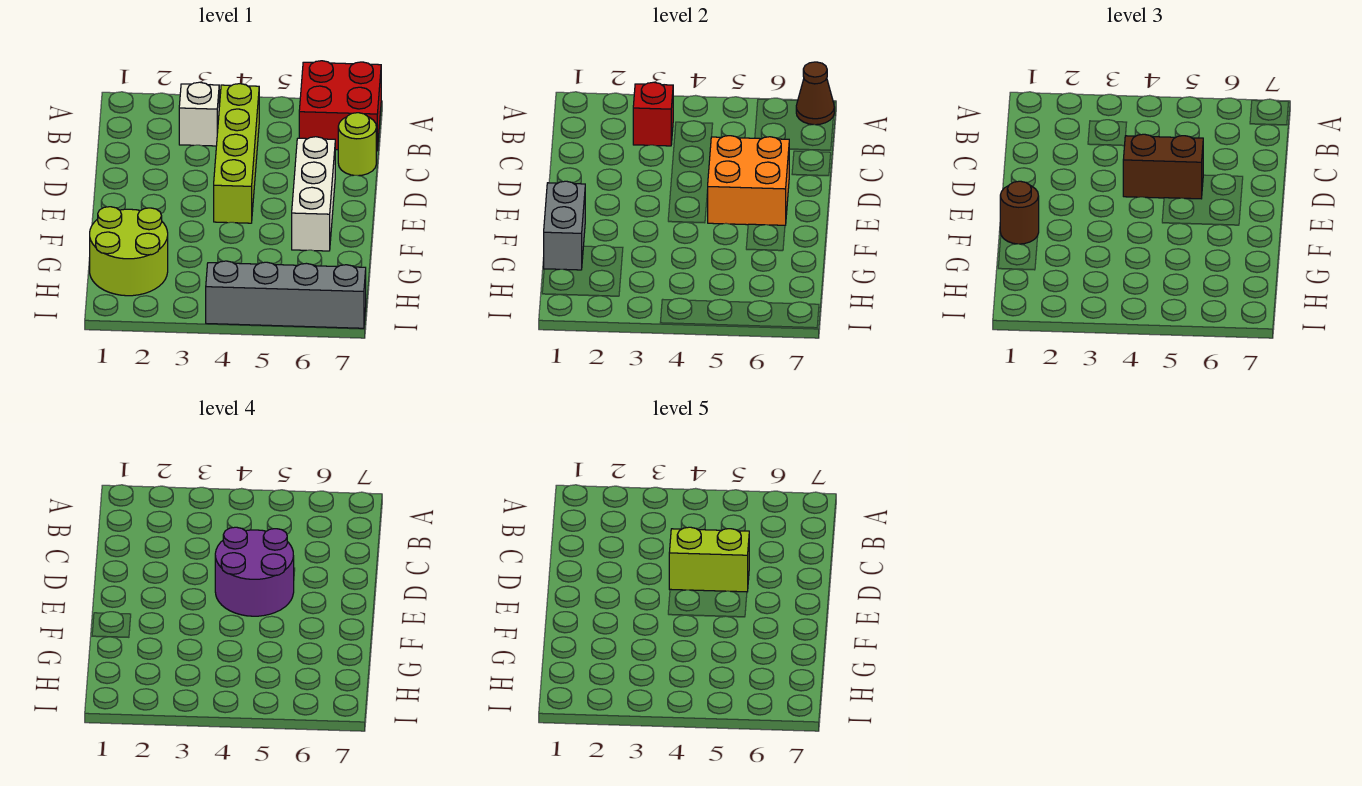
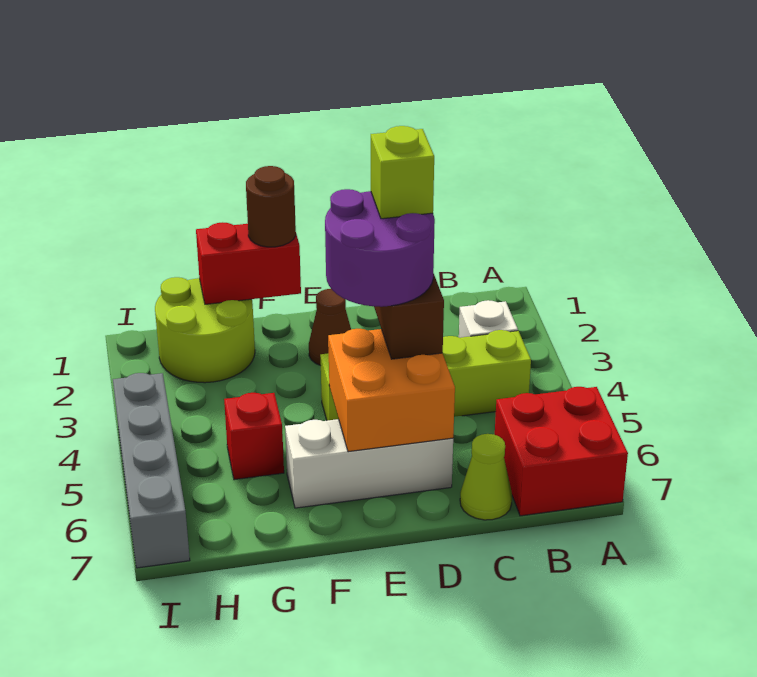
brown cone A7 level 2 -> brown cone E2 level 1
red brick B3 level 2 -> red brick G5 level 1
lime round brick C7 level 1 -> lime cone C7 level 1
lime brick D4:D5 level 5 -> lime brick D4 level 5
grey brick F1:G1 level 2 -> red brick F1:G1 level 2

